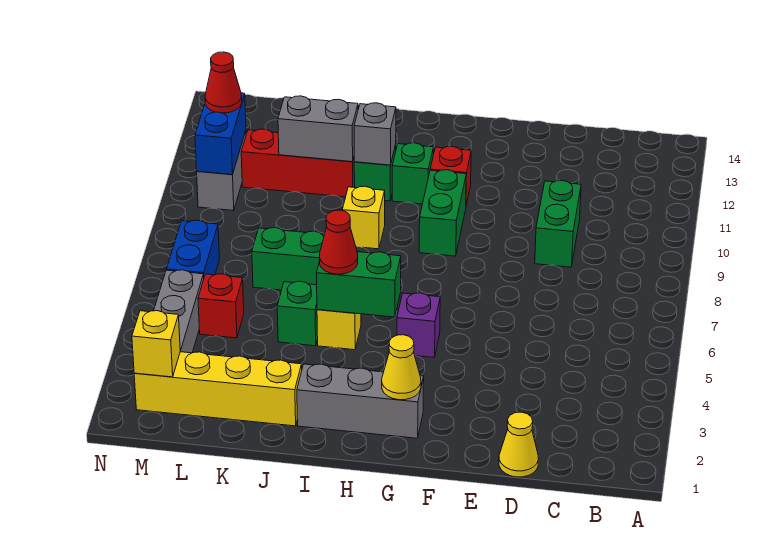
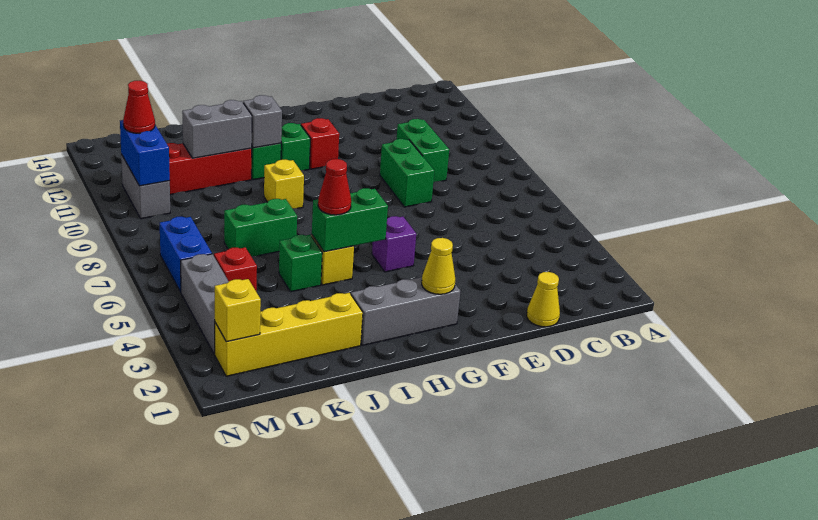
green brick G9:G10 level 1 -> green brick E8:E9 level 1

